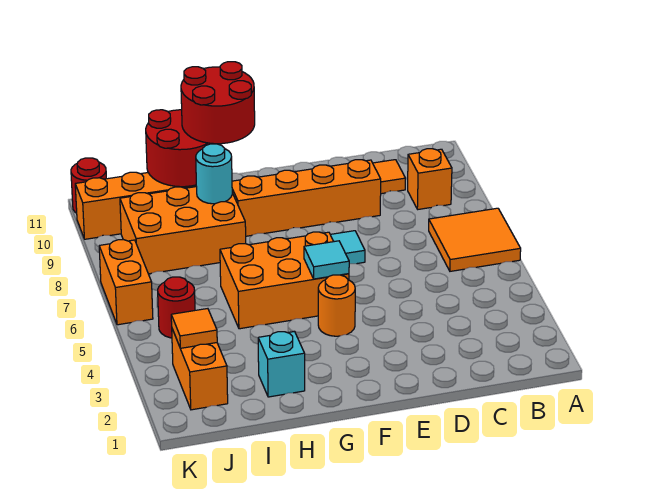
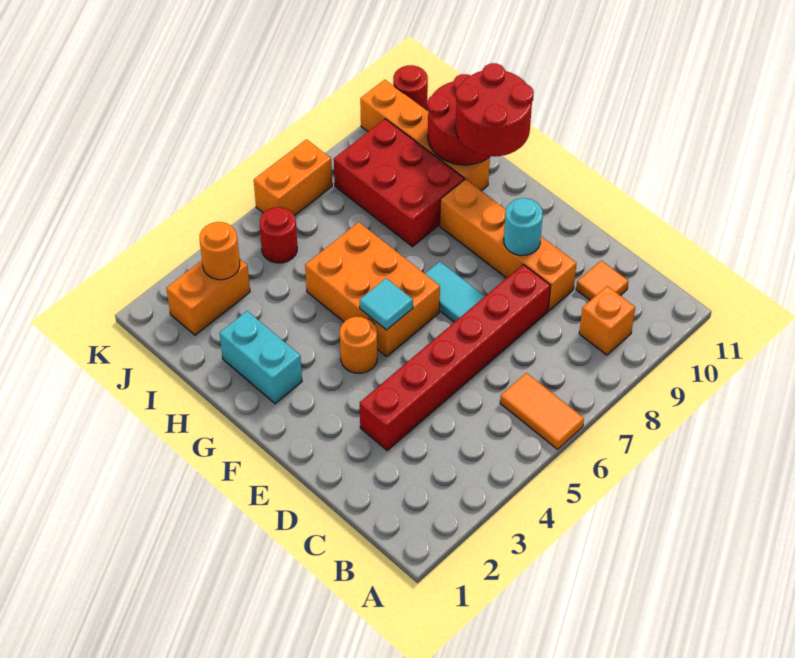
orange tile A6:B7 level 1 -> orange tile A6:B6 level 1
none -> red brick D3:D8 level 1
cyan brick H2 level 1 -> cyan brick G2:H2 level 1
orange brick H8:J9 level 1 -> red brick H8:J9 level 1
cyan round brick H9 level 2 -> cyan round brick E9 level 2
orange tile J3 level 2 -> orange round brick J3 level 2

